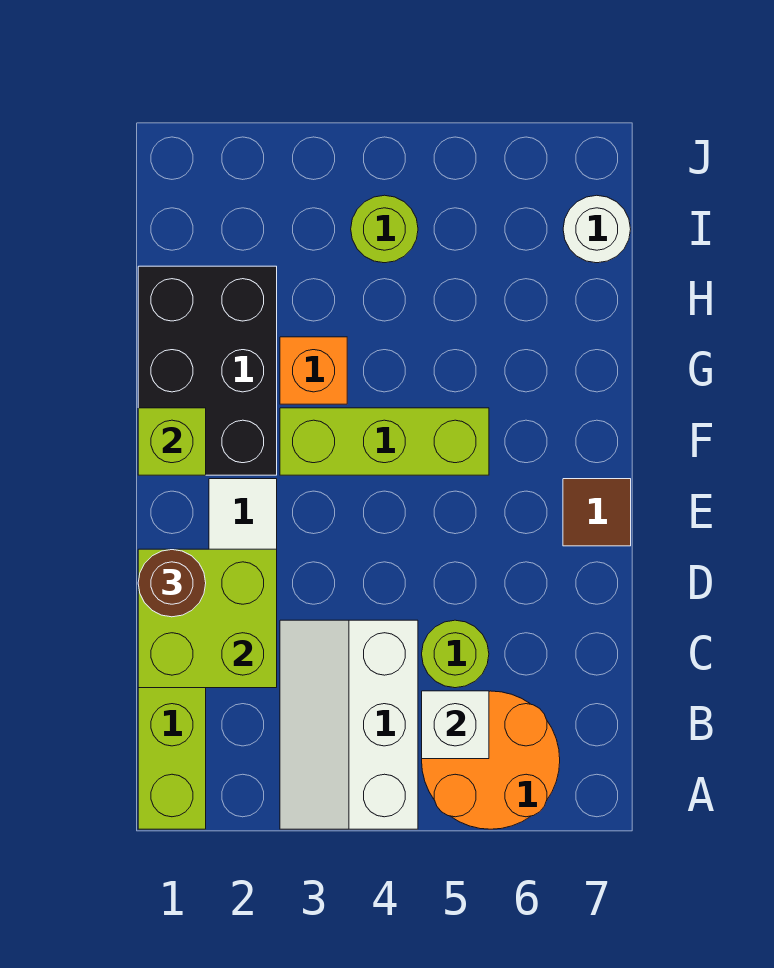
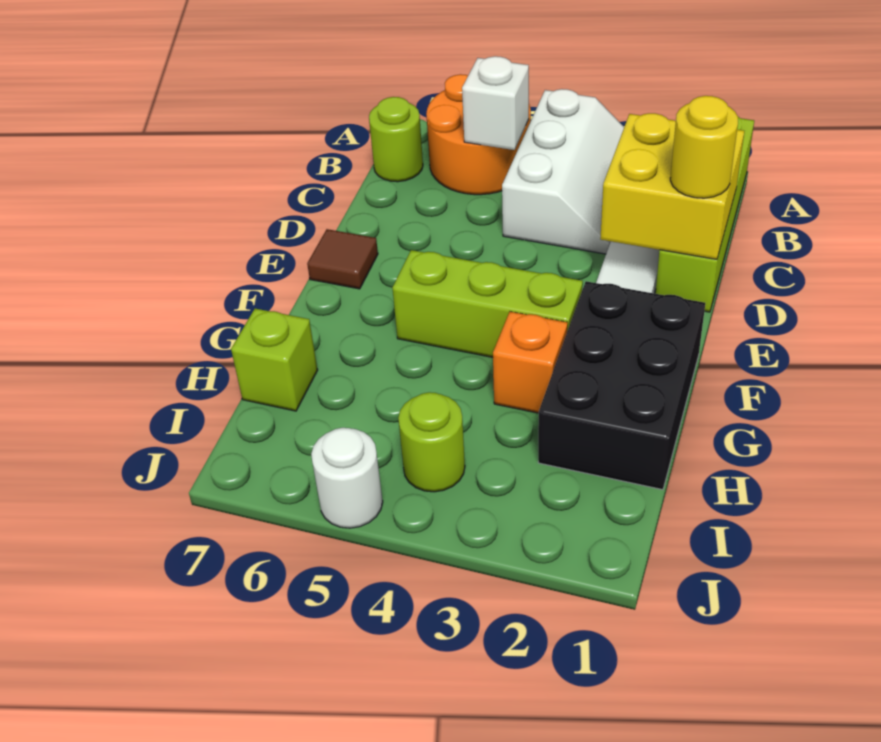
lime brick C1:D2 level 2 -> yellow brick C1:D2 level 2
lime round brick C5 level 1 -> lime round brick B7 level 1
brown round brick D1 level 3 -> yellow round brick D1 level 3
lime brick F1 level 2 -> lime brick H7 level 1
white round brick I7 level 1 -> white round brick J5 level 1

